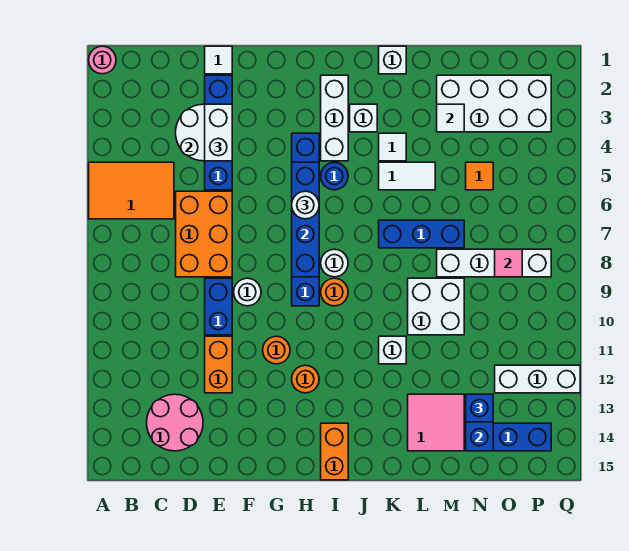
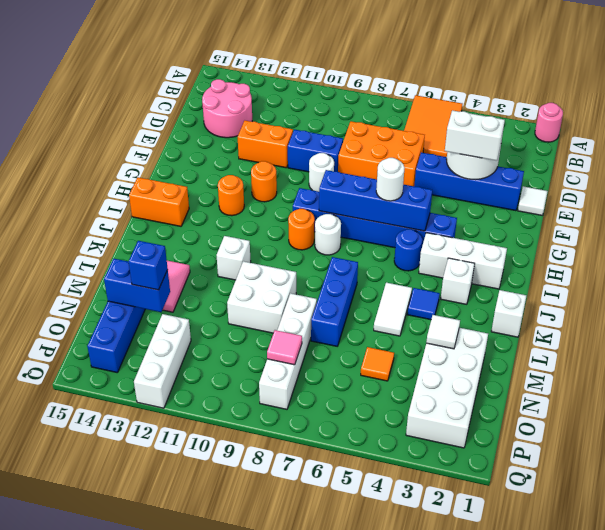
white tile K4 level 1 -> blue tile K4 level 1

